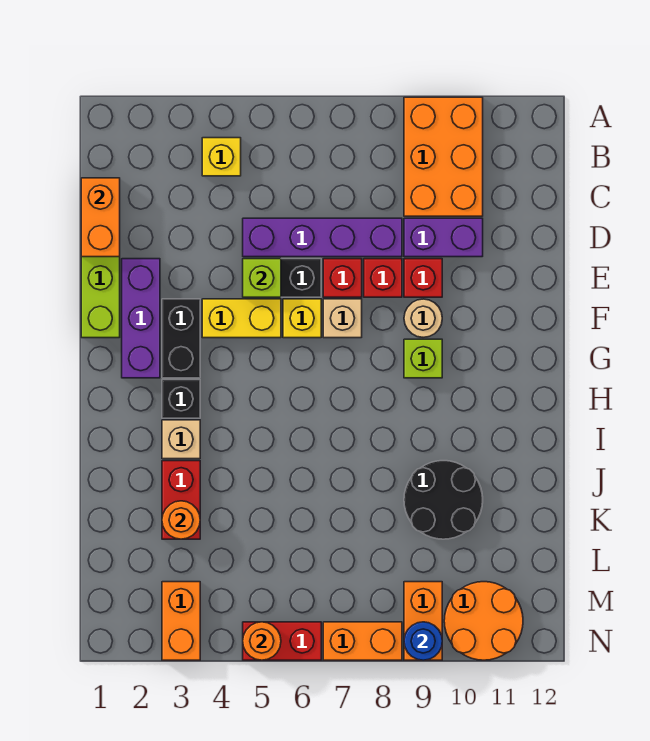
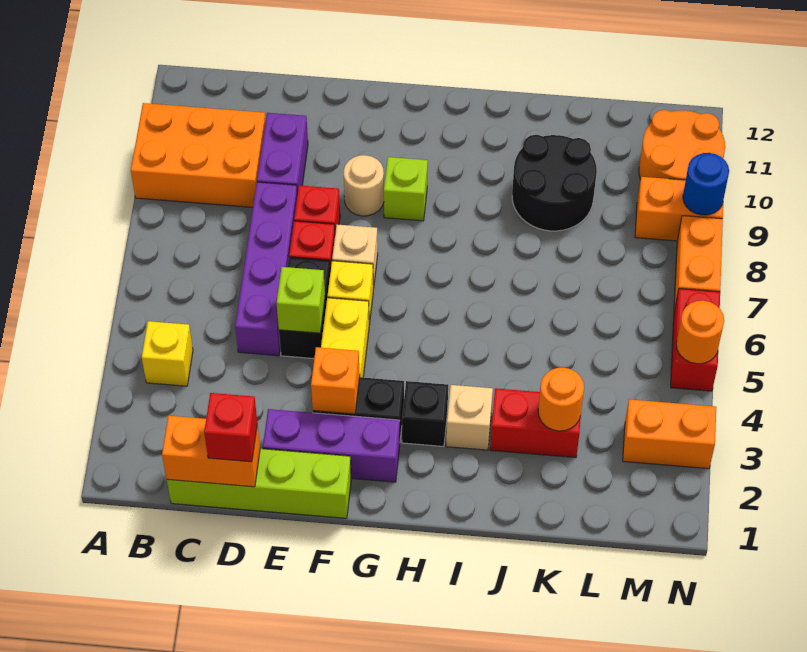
red brick E9 level 1 -> red brick D1 level 3
none -> orange brick F3 level 2

